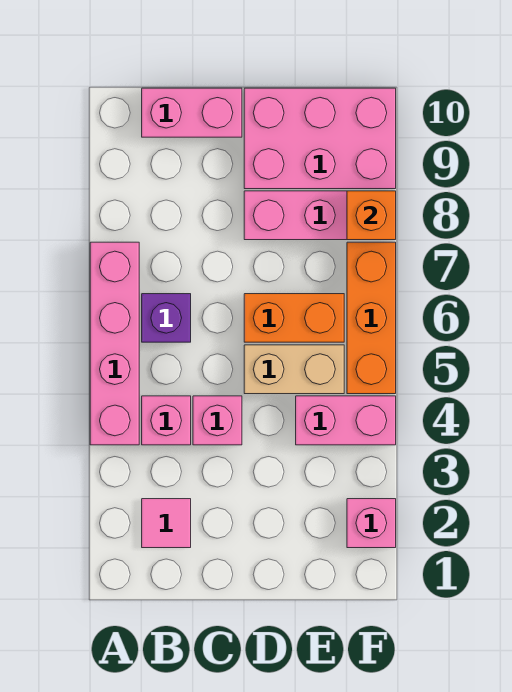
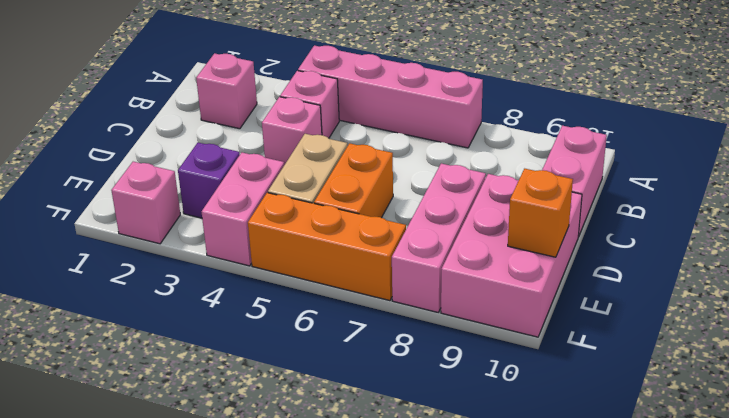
pink tile B2 level 1 -> pink brick B2 level 1
purple brick B6 level 1 -> purple brick E3 level 1
orange brick F8 level 2 -> orange brick E10 level 2

